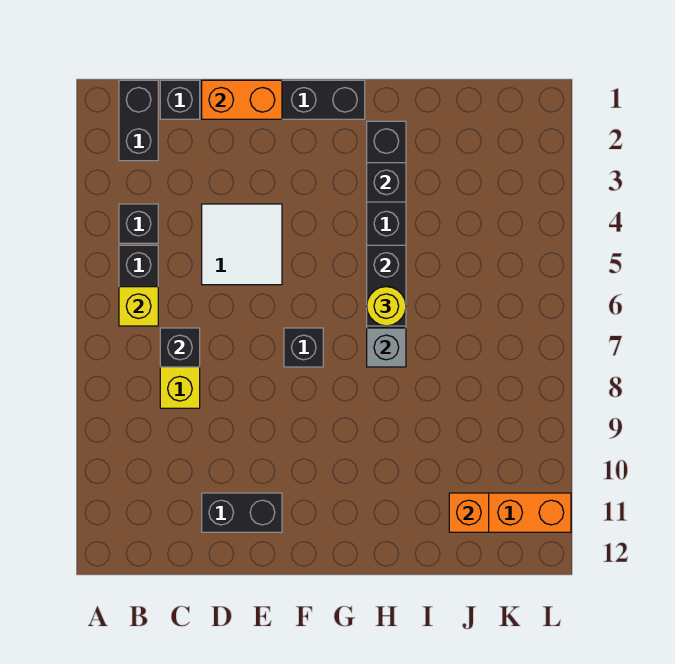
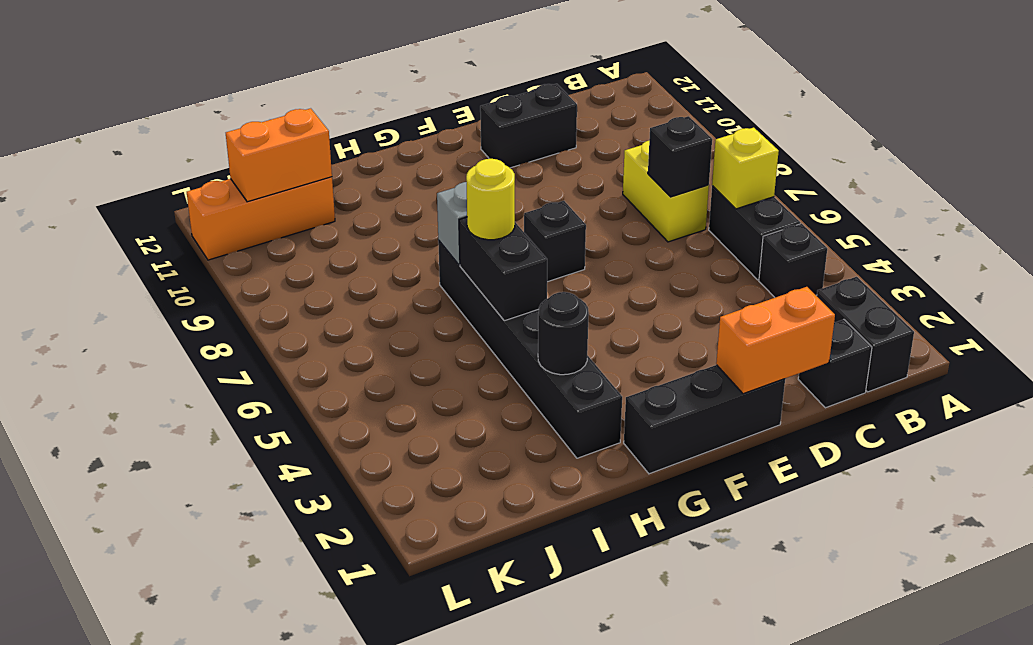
white tile D4:E5 level 1 -> none
black brick H3 level 2 -> black round brick H3 level 2
orange brick J11 level 2 -> orange brick J11:K11 level 2

